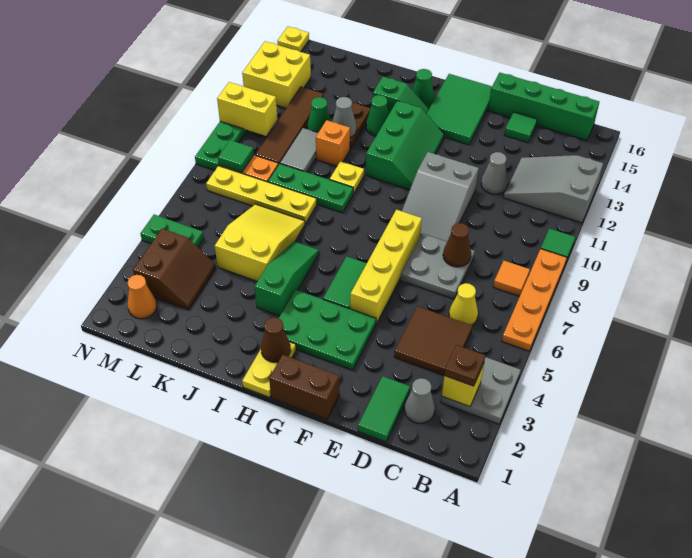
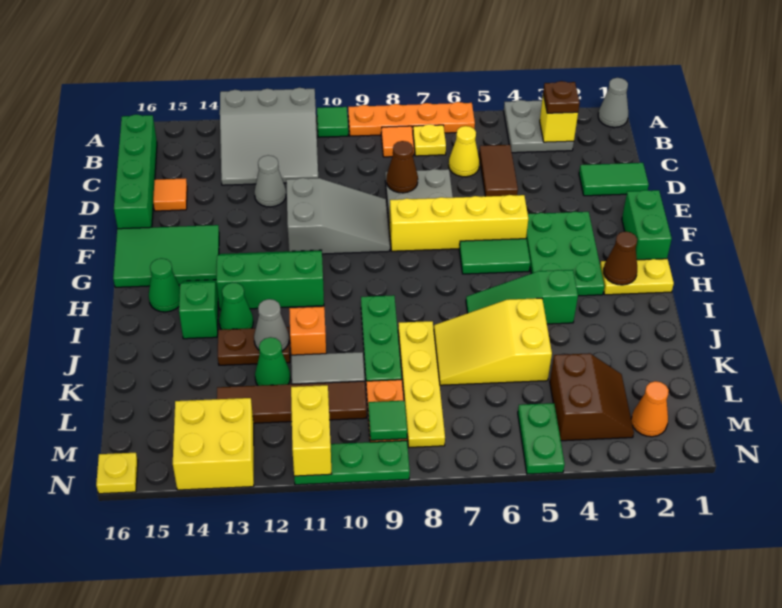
grey slope A12:C13 level 1 top A -> grey slope A11:C13 level 1 top A
grey cone C2 level 1 -> grey cone A1 level 1
brown tile C4:D5 level 1 -> brown tile C5:D5 level 1
green tile D15 level 1 -> orange tile D15 level 1
brown brick F1:G1 level 1 -> green brick F1:G1 level 1
yellow plate I10 level 1 -> yellow plate B7 level 1
brown slope L3:M4 level 1 top M -> brown slope L3:M4 level 1 top 4

